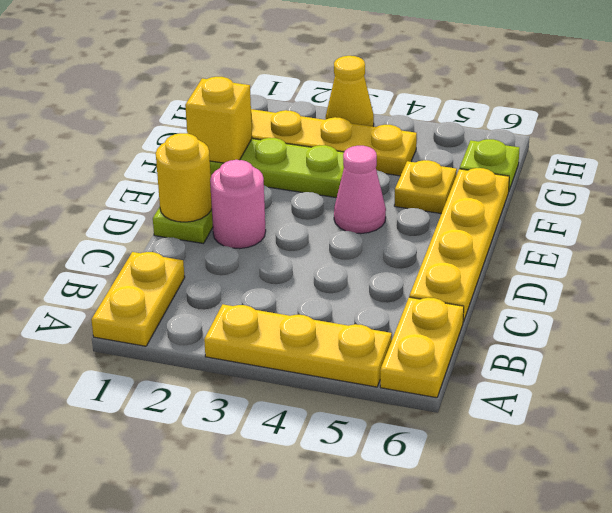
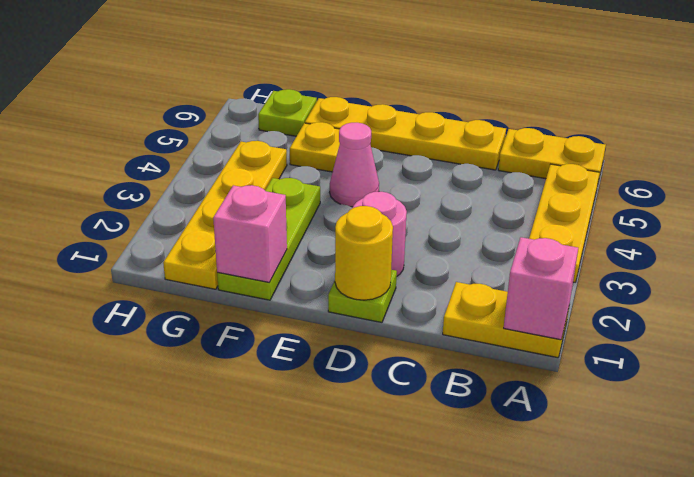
none -> pink brick A1 level 2
yellow brick F1 level 2 -> pink brick F1 level 2
yellow cone H3 level 1 -> none

